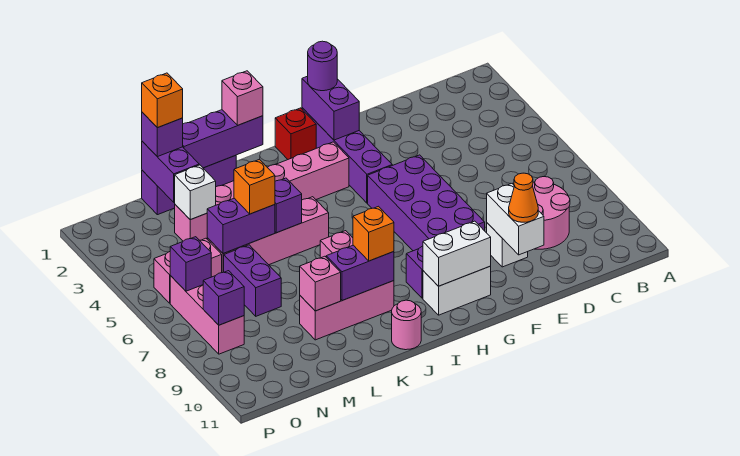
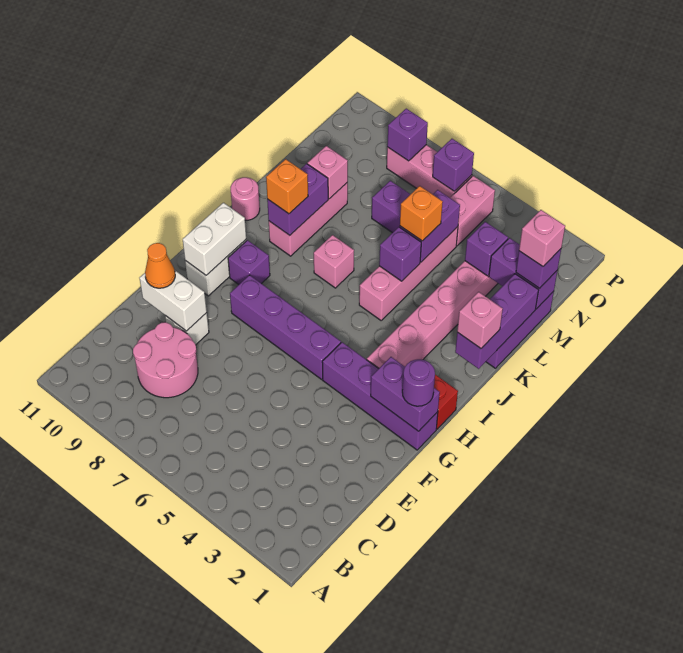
purple brick F5:G8 level 1 -> purple brick G5:G8 level 1
orange brick M1 level 4 -> pink brick M1 level 4
white brick M3 level 2 -> purple brick M3 level 2

